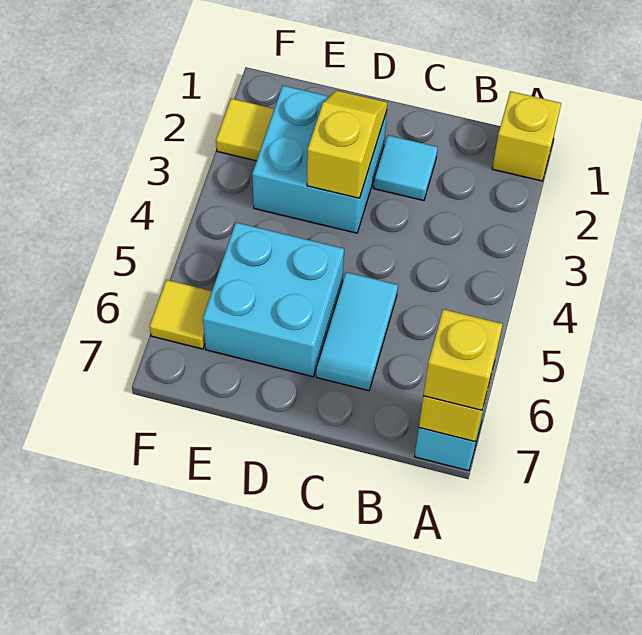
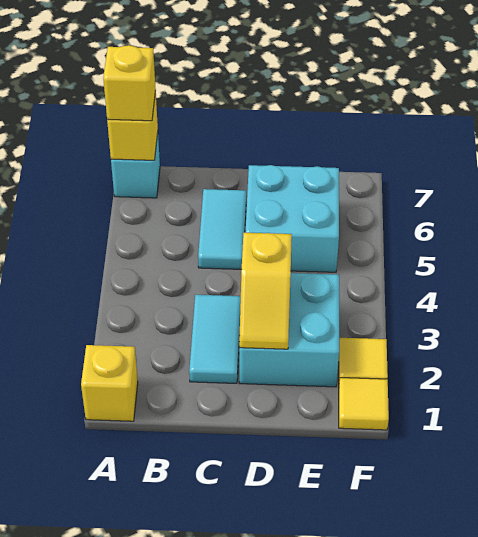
cyan tile C2 level 1 -> cyan tile C2:C3 level 1
yellow tile F6 level 1 -> yellow tile F1 level 1

